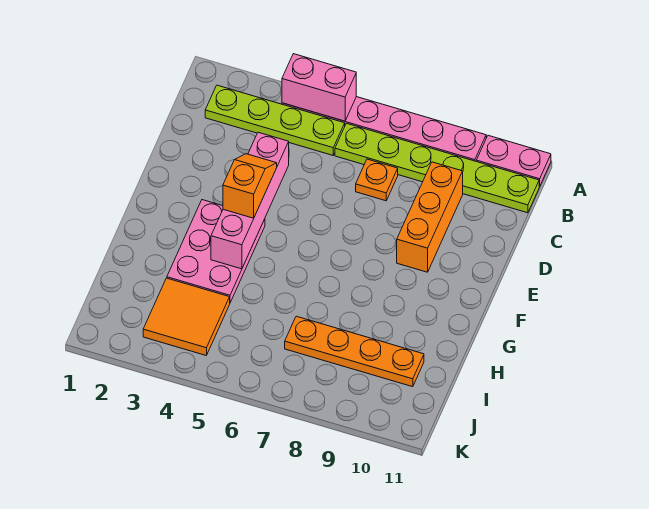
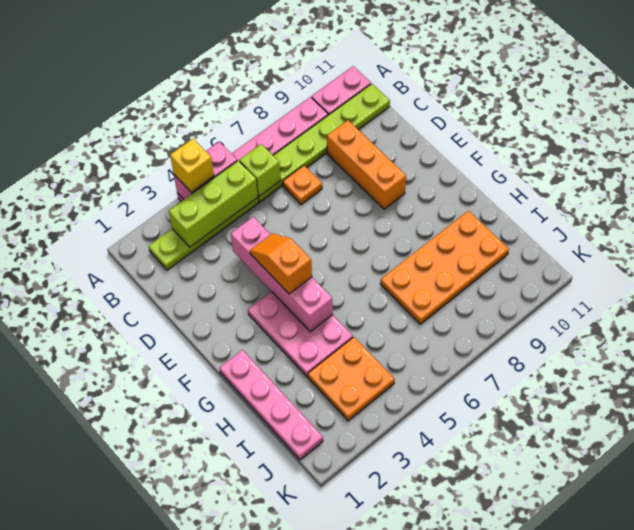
none -> yellow brick A4 level 3
none -> lime brick B3:B5 level 2
none -> lime brick B6 level 2
none -> pink plate G1:J1 level 1
orange tile I3:J4 level 1 -> orange plate I3:J4 level 1
orange plate I7:I10 level 1 -> orange plate H7:I10 level 1

